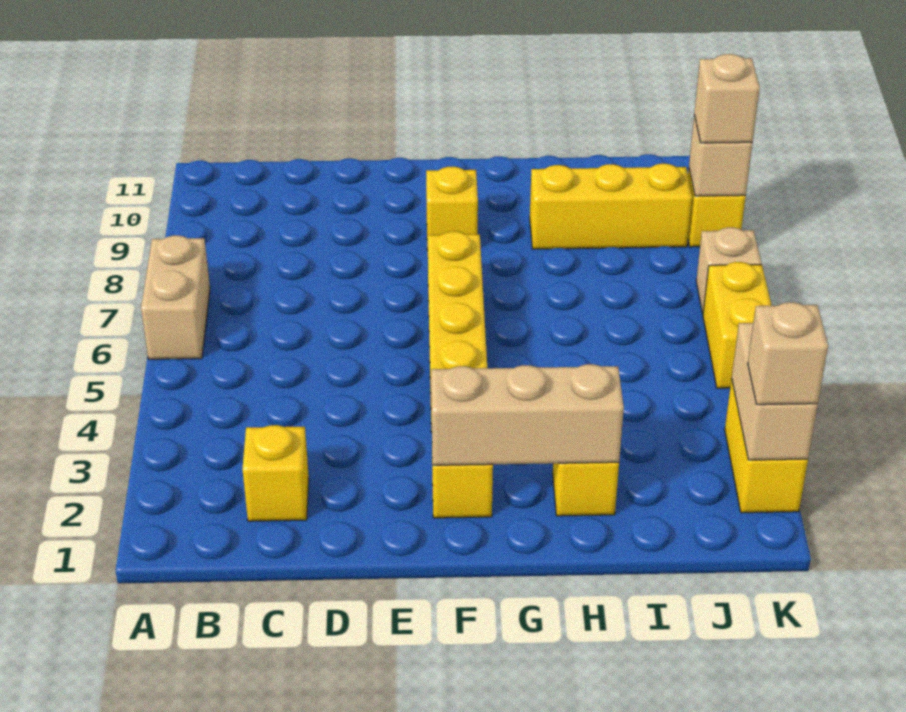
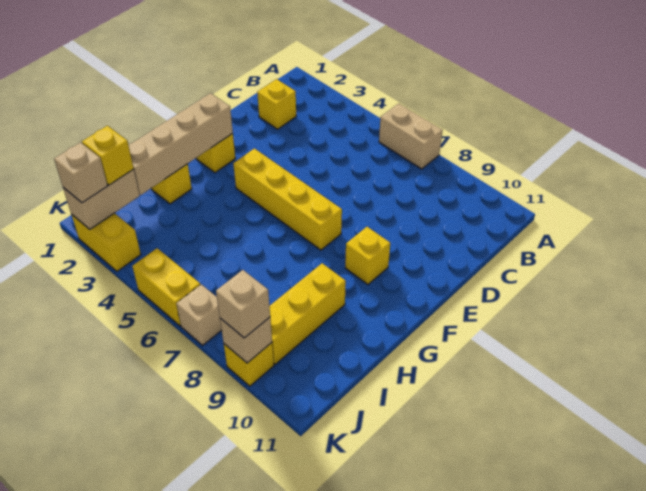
tan brick F2:H2 level 2 -> tan brick F2:I2 level 2
none -> yellow brick J2 level 3
tan brick K2:K3 level 2 -> tan brick J2:K2 level 2

